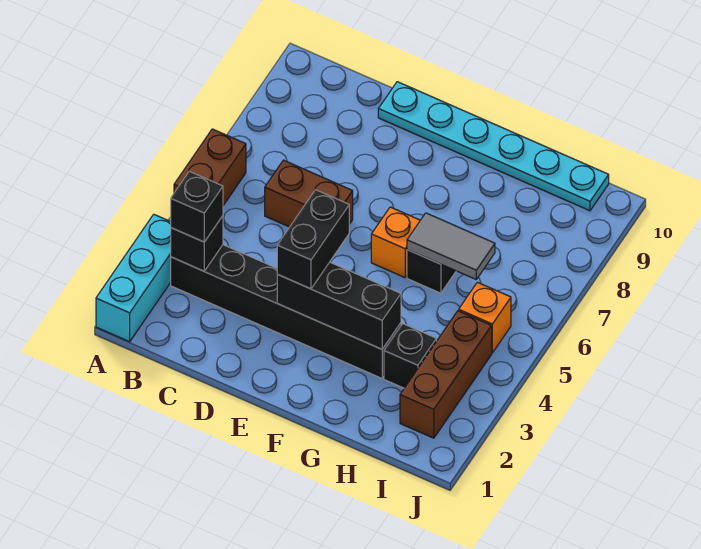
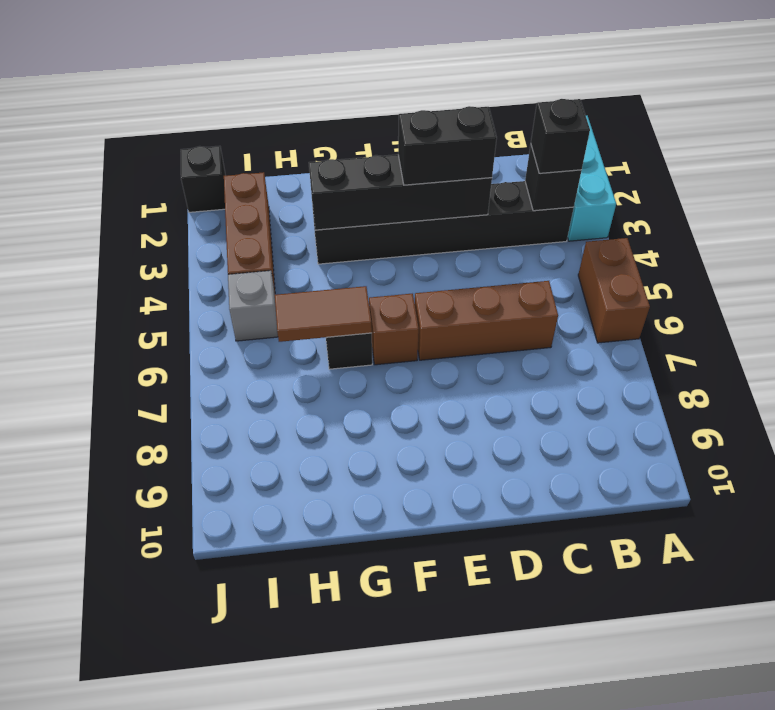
brown brick C6:D6 level 1 -> brown brick C6:E6 level 1
cyan plate D10:I10 level 1 -> none
black brick E3:G3 level 2 -> black brick D3:G3 level 2
black brick E3:E4 level 3 -> black brick D3:E3 level 3
orange brick F6 level 1 -> brown brick F6 level 1
grey tile G6:H6 level 2 -> brown tile G6:H6 level 2
black brick H3 level 1 -> black brick J1 level 1
orange brick I5 level 1 -> grey brick I5 level 1

